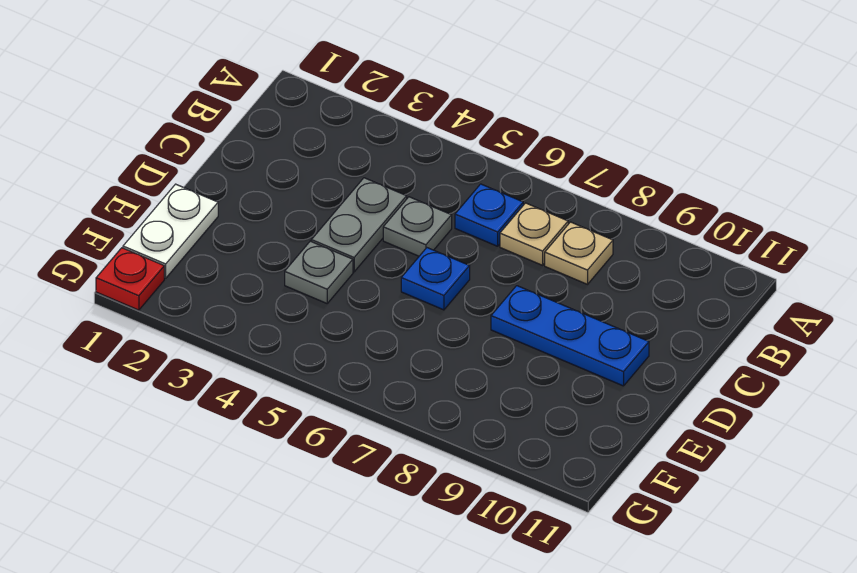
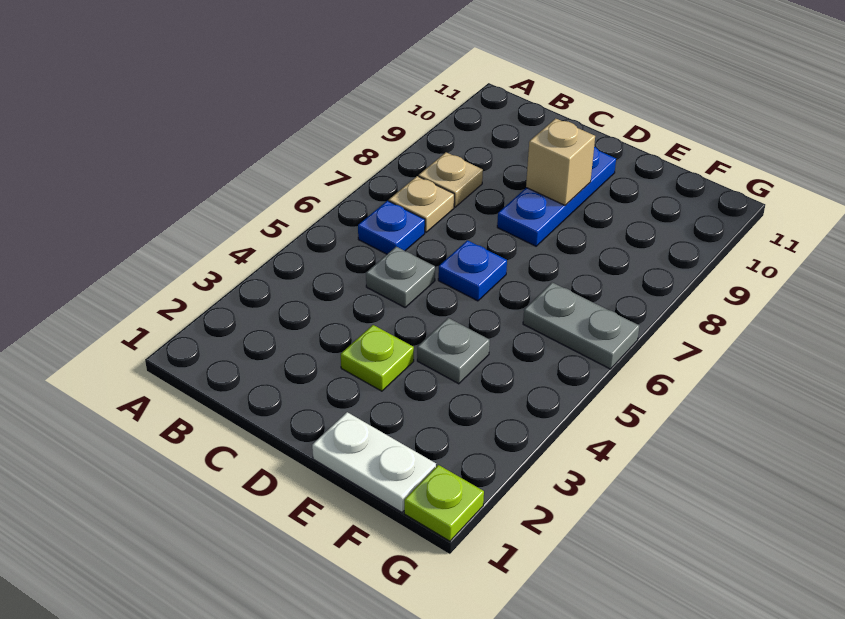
grey plate C4:D4 level 1 -> grey plate F6:G6 level 1
none -> lime plate D3 level 1
none -> tan brick D9 level 2
red plate G1 level 1 -> lime plate G1 level 1

